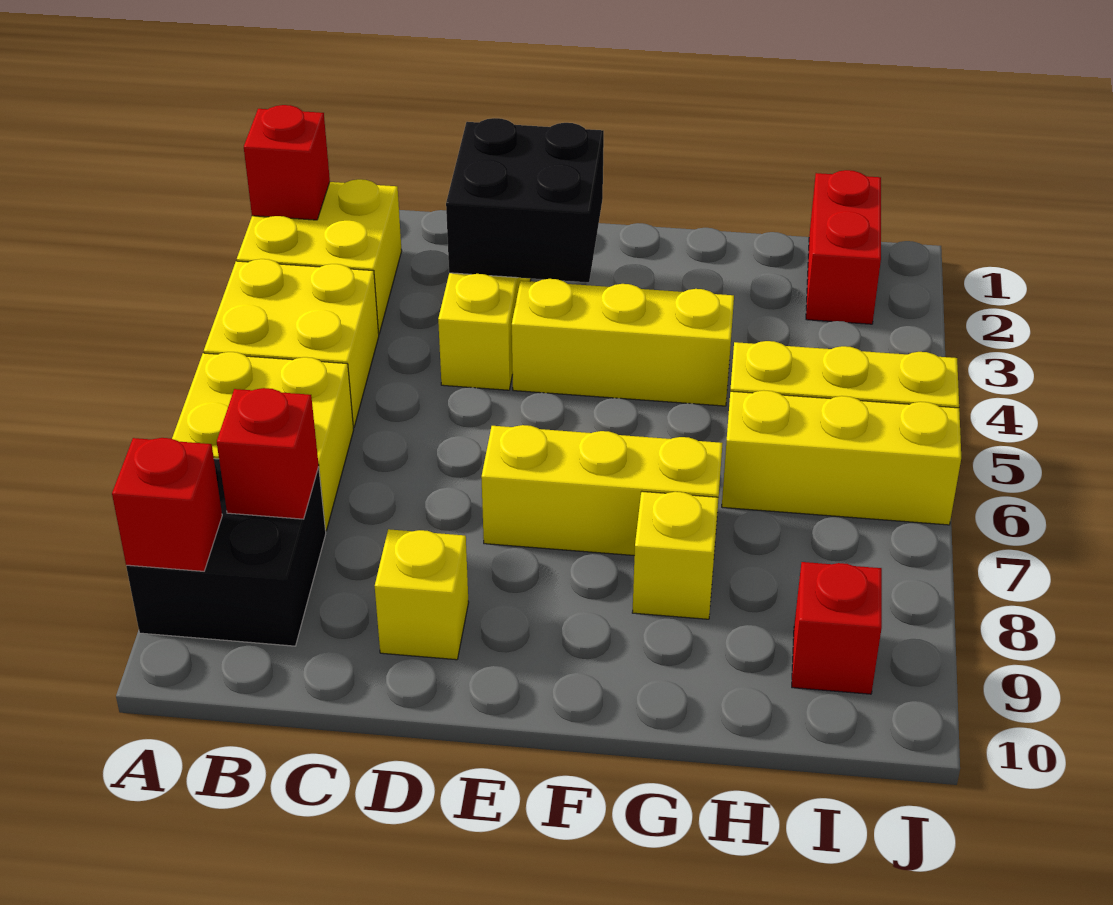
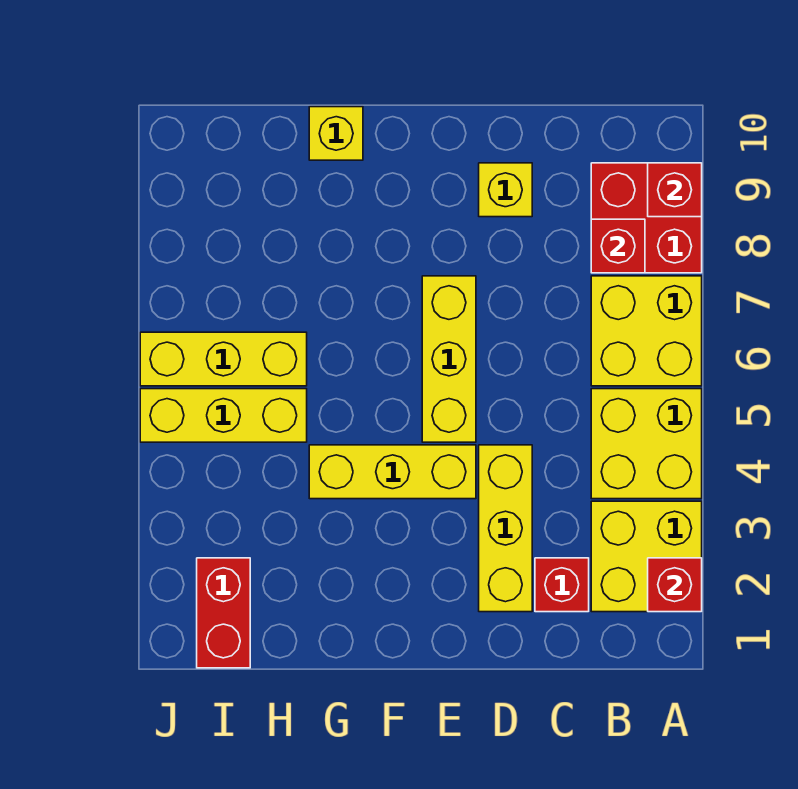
black brick A8:B9 level 1 -> red brick A8:B9 level 1
black brick D2:E3 level 2 -> none
yellow brick E7:G7 level 1 -> yellow brick E5:E7 level 1
yellow brick G8 level 1 -> yellow brick G10 level 1
red brick I9 level 1 -> red brick C2 level 1

